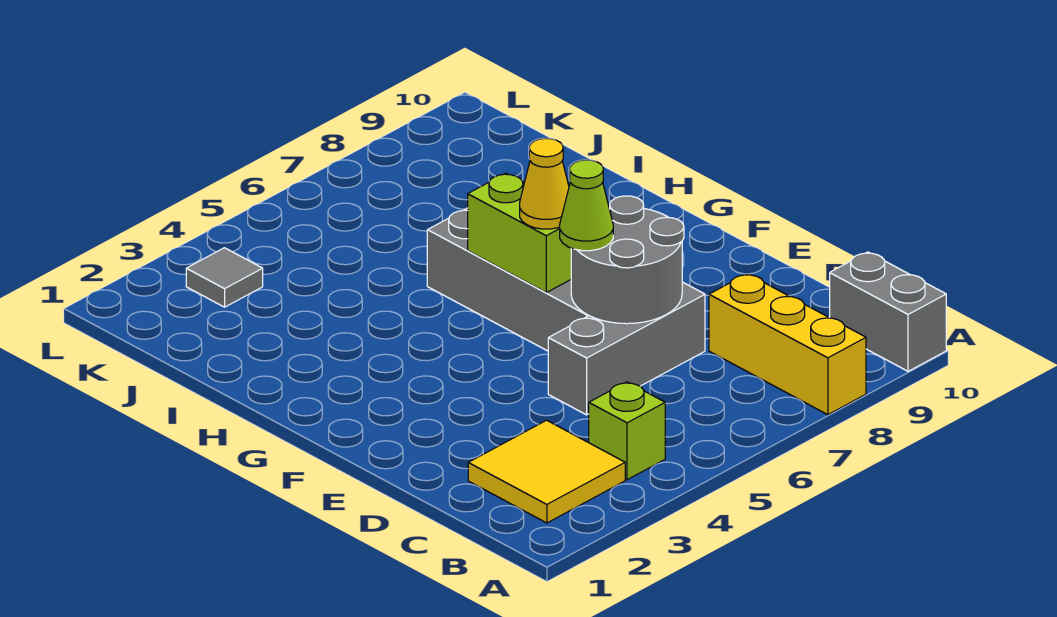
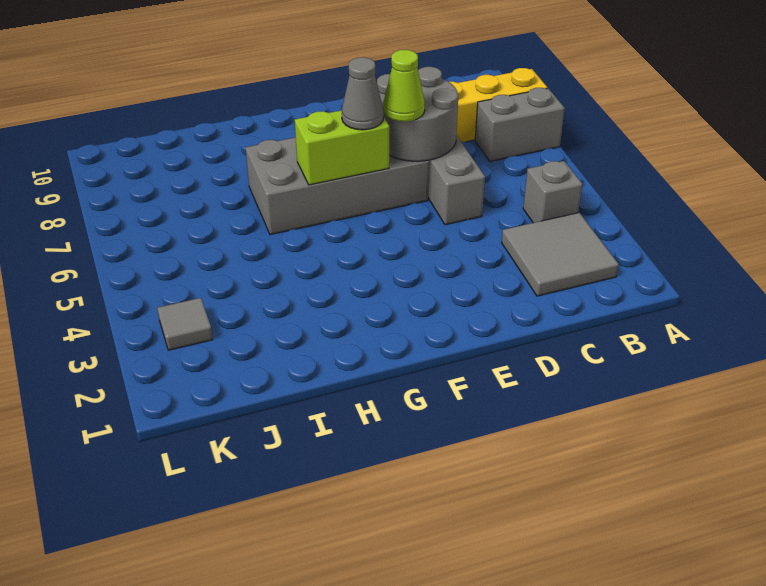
grey brick A10:B10 level 1 -> grey brick A7:B7 level 1
yellow tile B2:C3 level 1 -> grey tile B2:C3 level 1
lime brick B4 level 1 -> grey brick B4 level 1
yellow cone F6 level 3 -> grey cone F6 level 3

